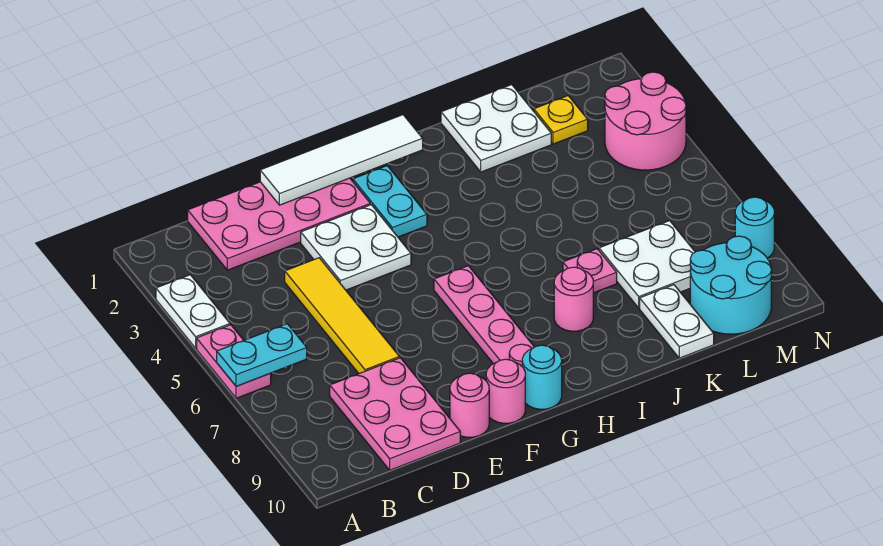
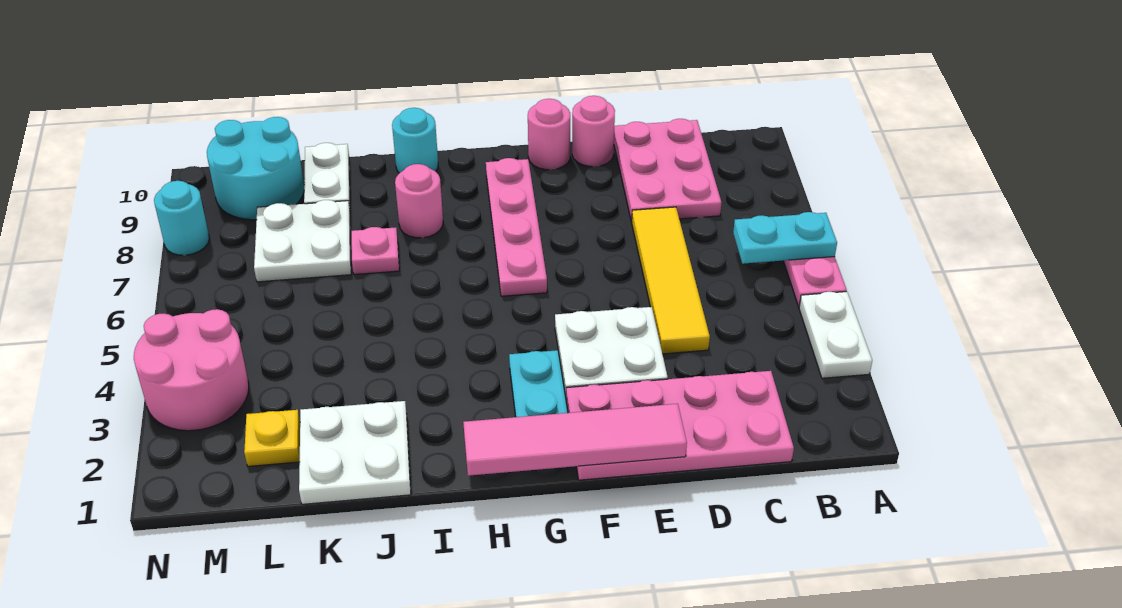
white tile E1:H1 level 2 -> pink tile E1:H1 level 2
cyan round brick G10 level 1 -> cyan round brick I10 level 1

